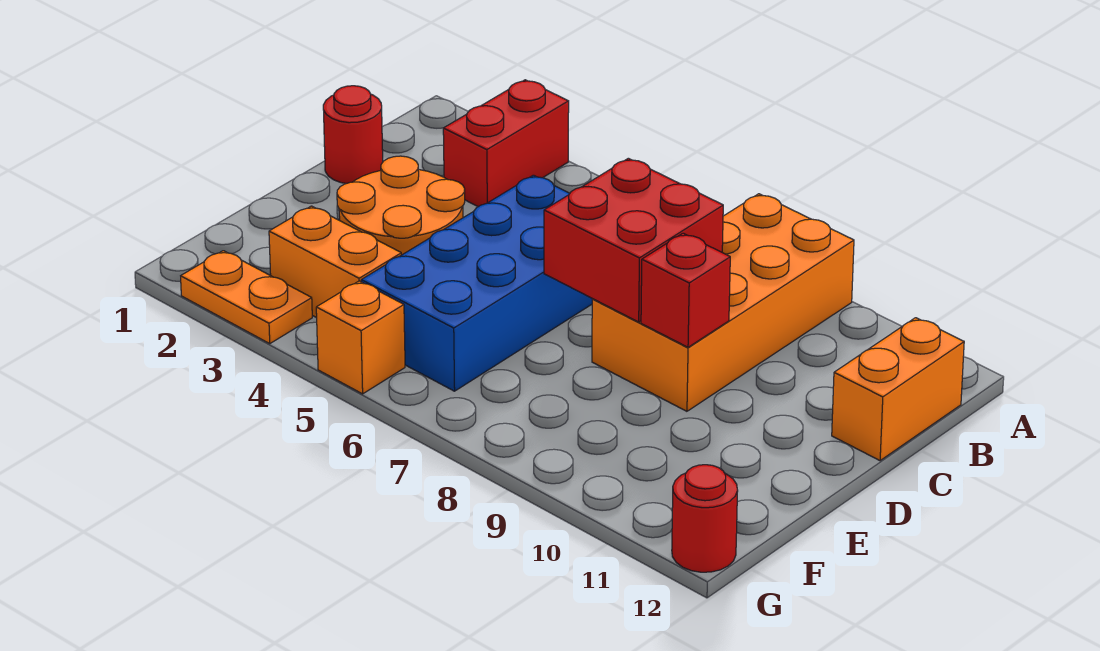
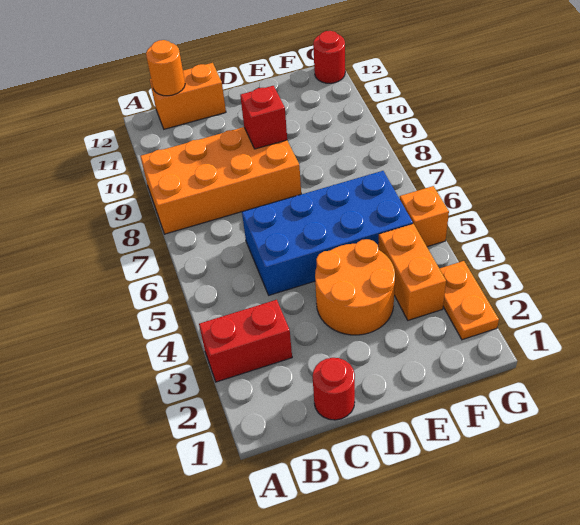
none -> orange round brick B12 level 2
red brick C7:D8 level 2 -> none

